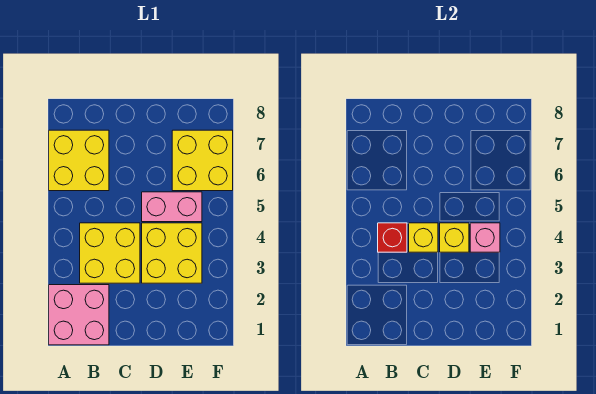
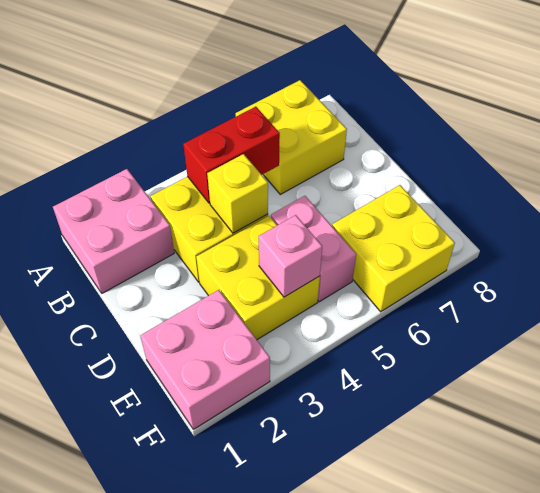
red brick B4 level 2 -> red brick B4:B5 level 2
yellow brick D4 level 2 -> none
none -> pink brick E1:F2 level 1

